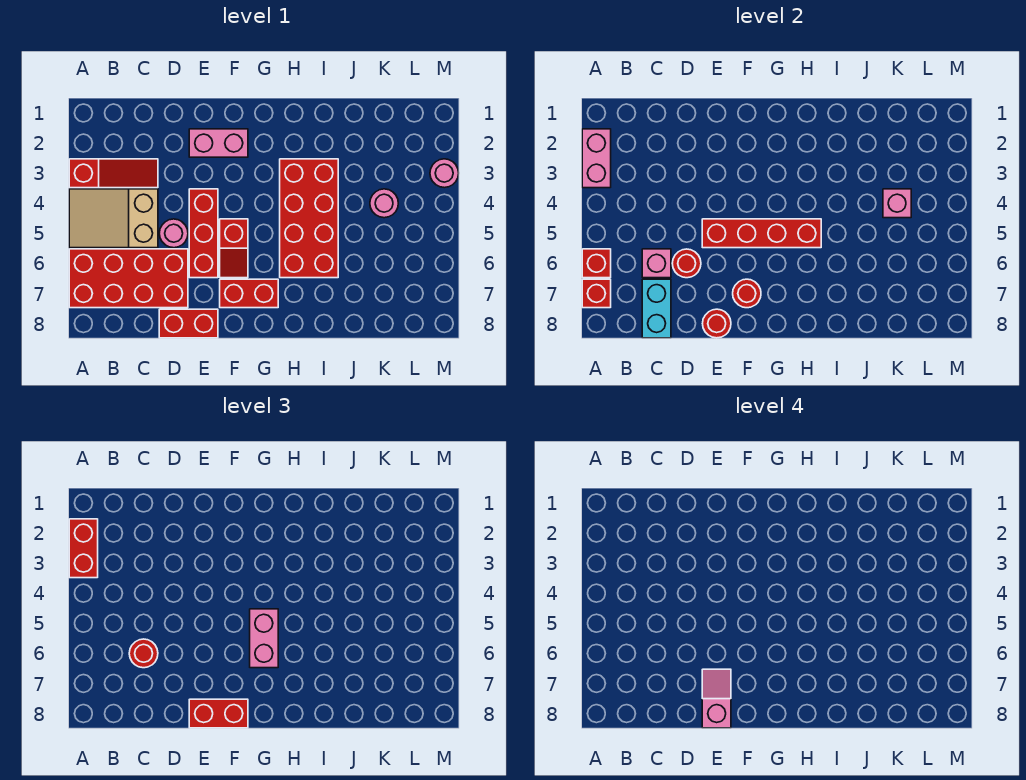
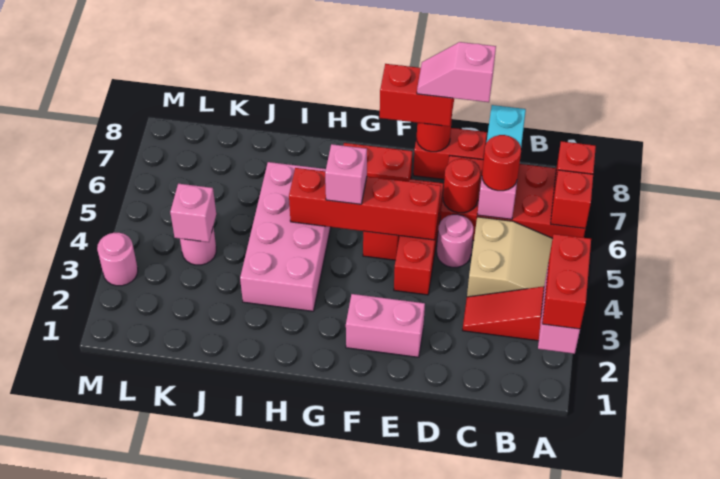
pink slope E7:E8 level 4 top 8 -> pink slope D8:E8 level 4 top D
red round brick F7 level 2 -> none
pink brick G5:G6 level 3 -> pink brick G5 level 3
red brick H3:I6 level 1 -> pink brick H3:I6 level 1

